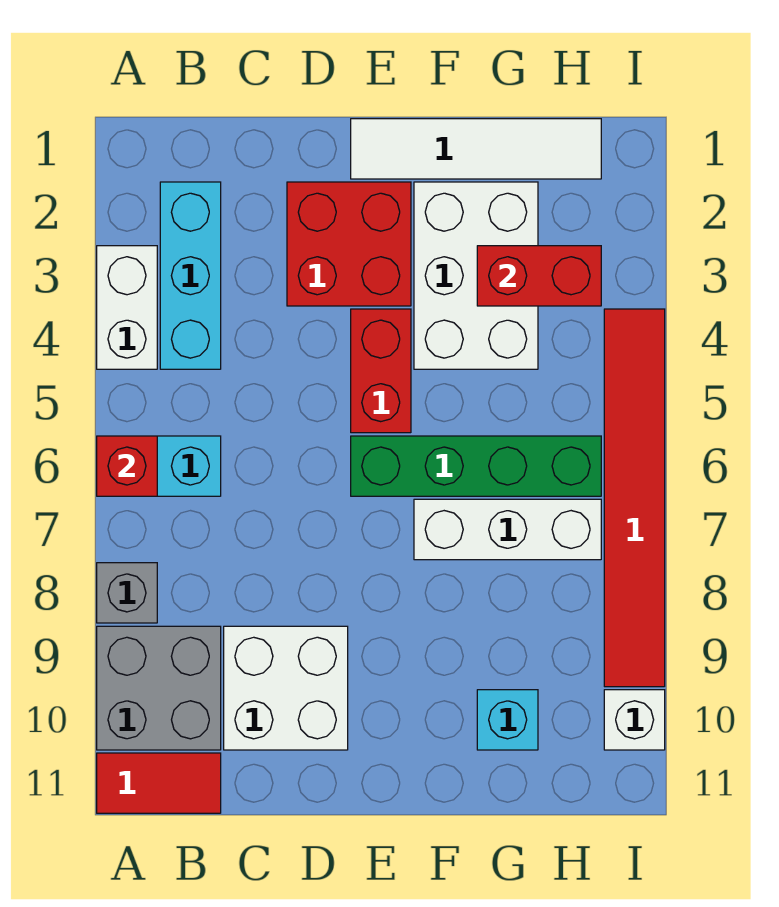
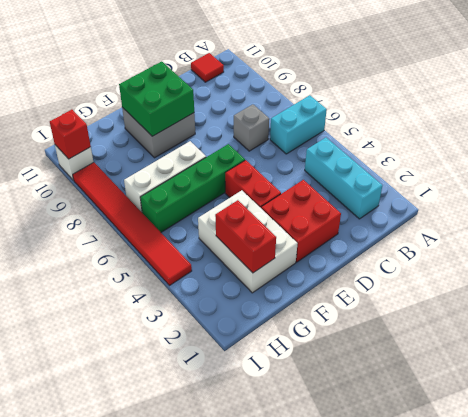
white brick A3:A4 level 1 -> none
red brick A6 level 2 -> red brick I10 level 2
grey brick A8 level 1 -> grey brick C7 level 1
grey brick A9:B10 level 1 -> grey brick E9:F10 level 1
red tile A11:B11 level 1 -> red tile B11 level 1
white brick C9:D10 level 1 -> none
white tile E1:H1 level 1 -> none
none -> green brick E9:F10 level 2
red brick G3:H3 level 2 -> red brick G2:G3 level 2
cyan brick G10 level 1 -> none

